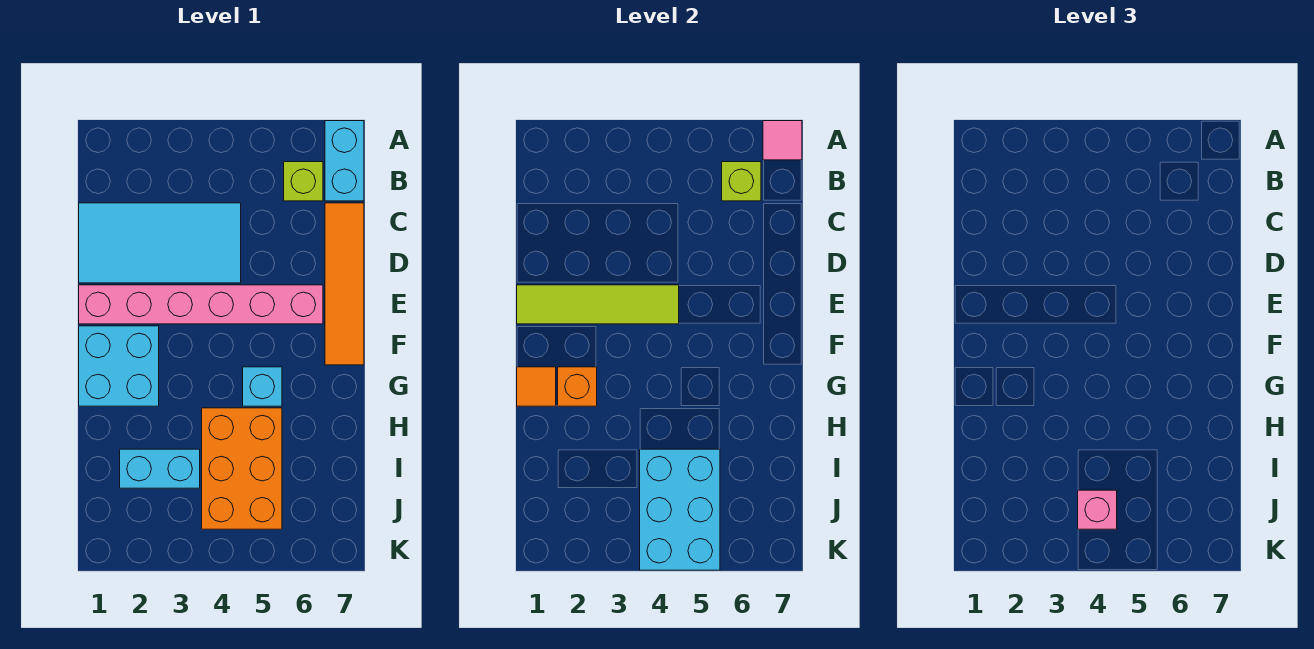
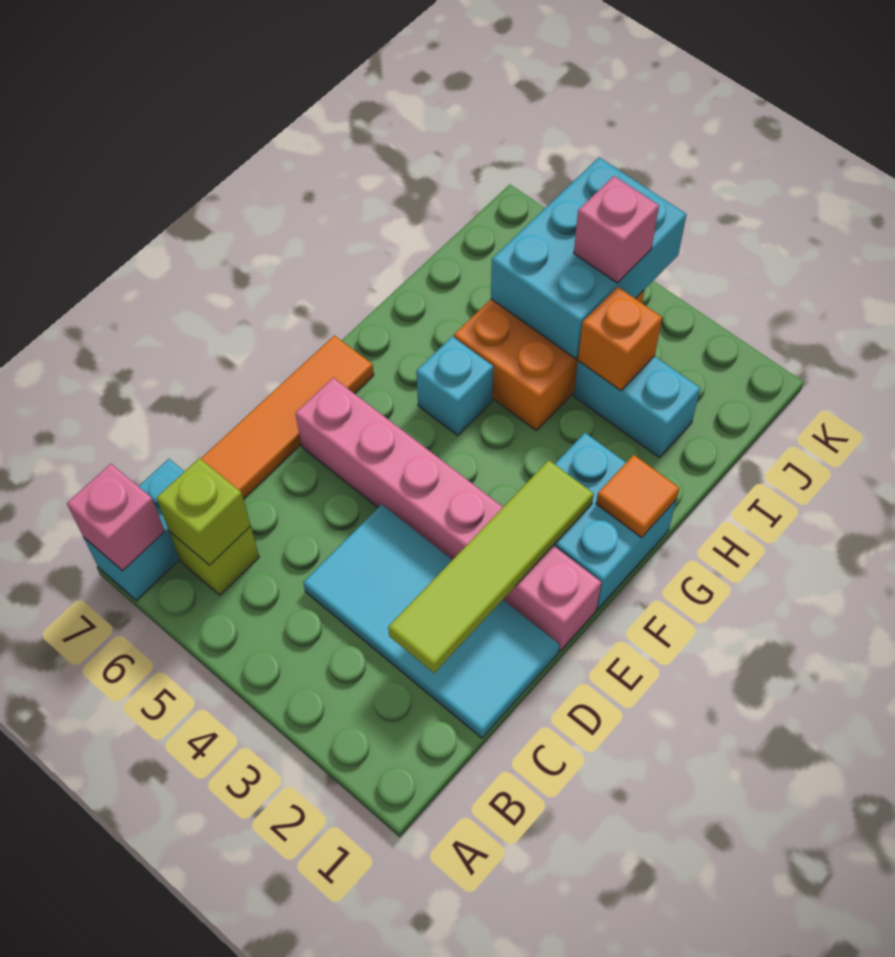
pink tile A7 level 2 -> pink brick A7 level 2
lime tile E1:E4 level 2 -> lime tile C2:F2 level 2
orange brick G2 level 2 -> orange brick I3 level 2

